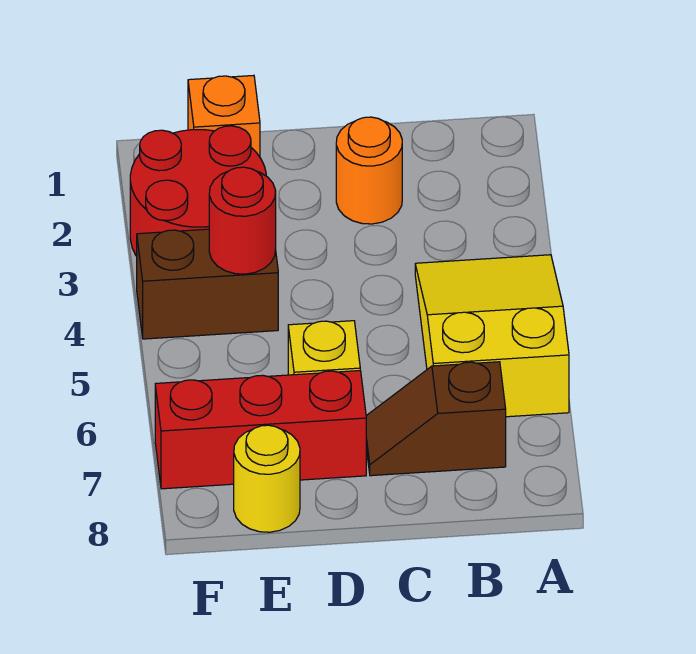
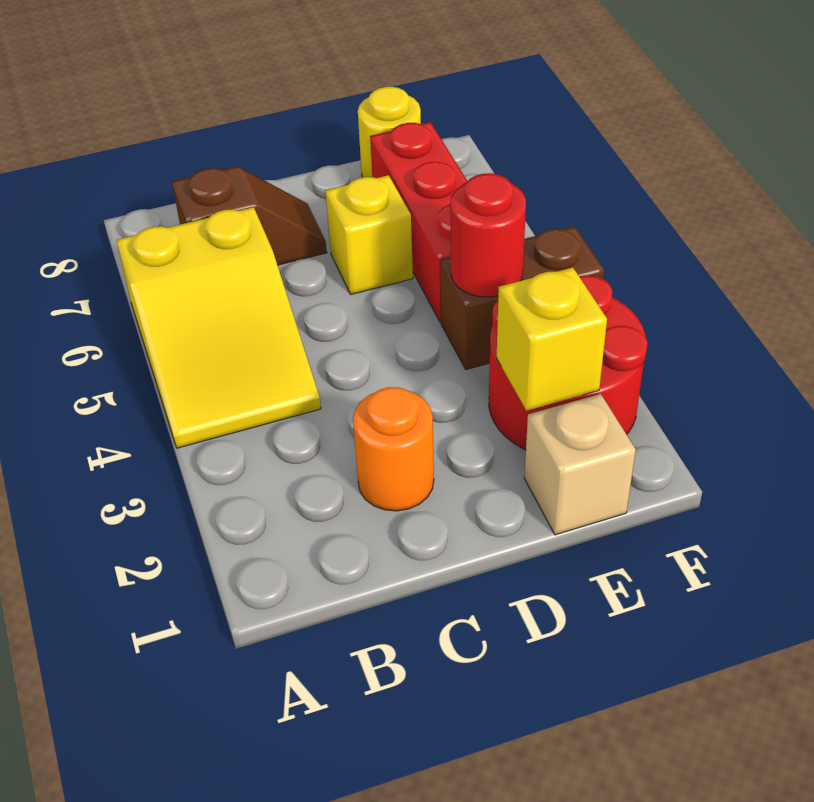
red brick D7:F7 level 1 -> red brick E5:E7 level 1
orange brick E1 level 1 -> tan brick E1 level 1
none -> yellow brick E2 level 2

